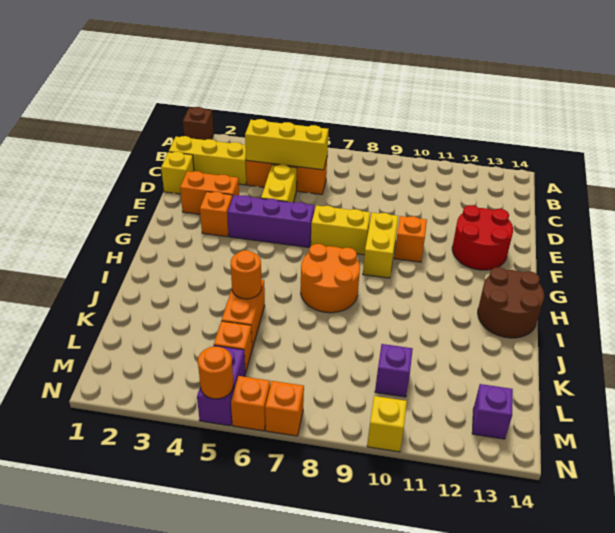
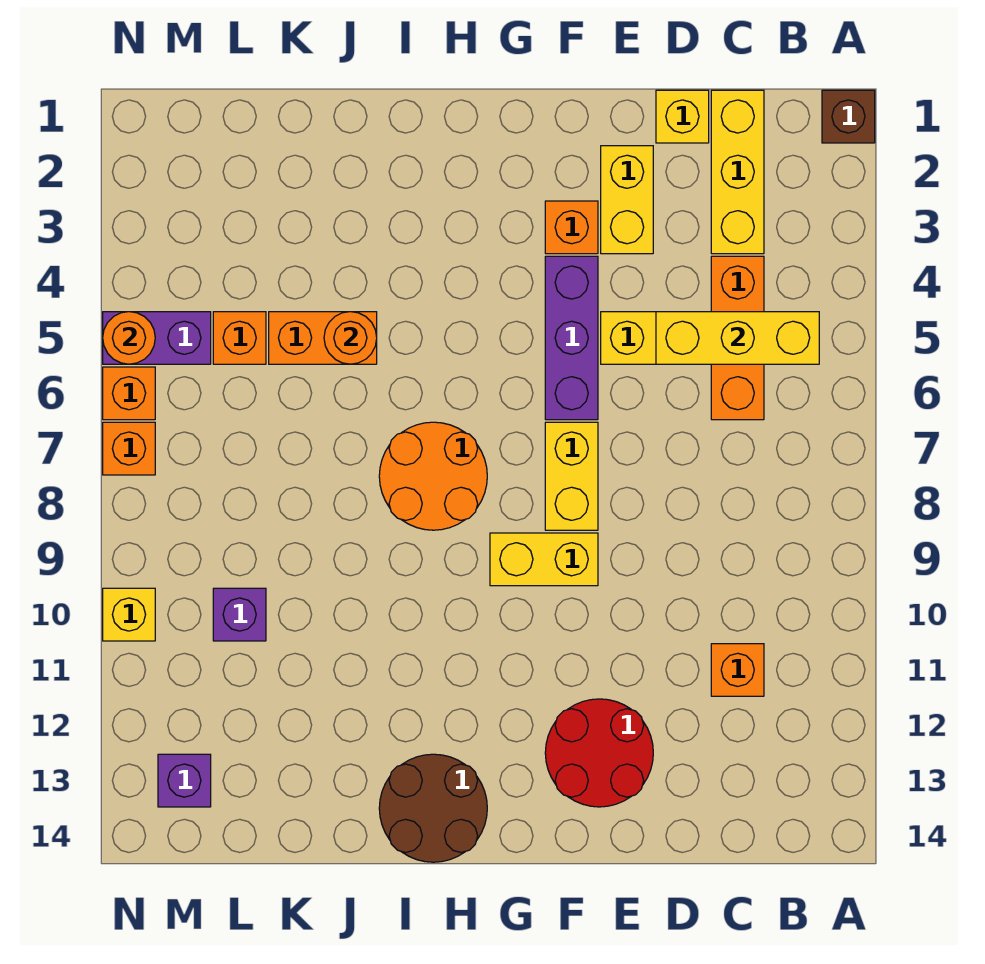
yellow brick C4:C6 level 2 -> yellow brick B5:D5 level 2
orange brick E2:E3 level 1 -> yellow brick E2:E3 level 1
orange brick F10 level 1 -> orange brick C11 level 1

